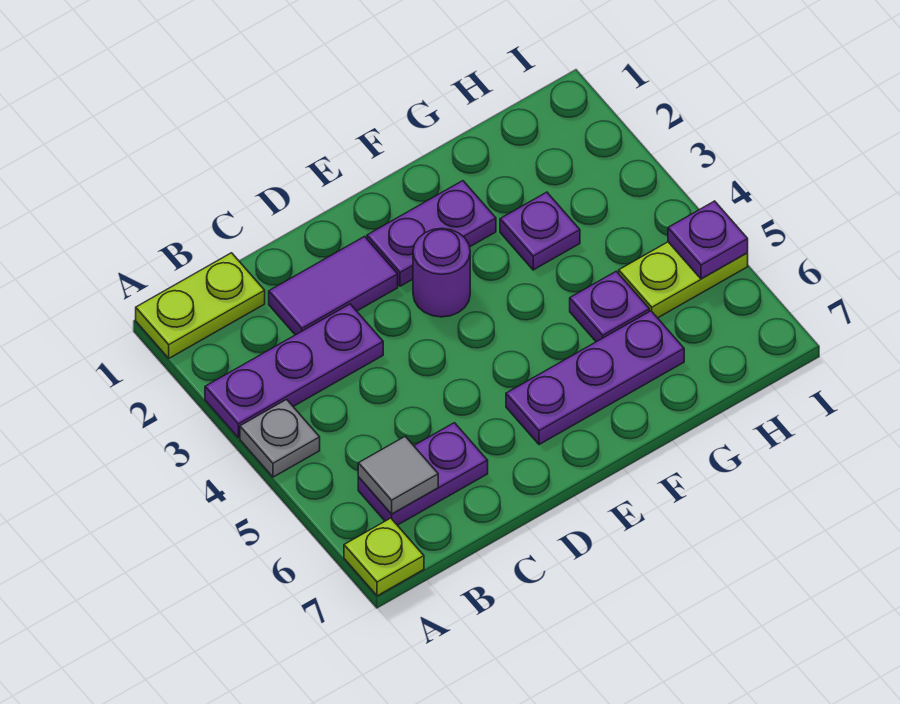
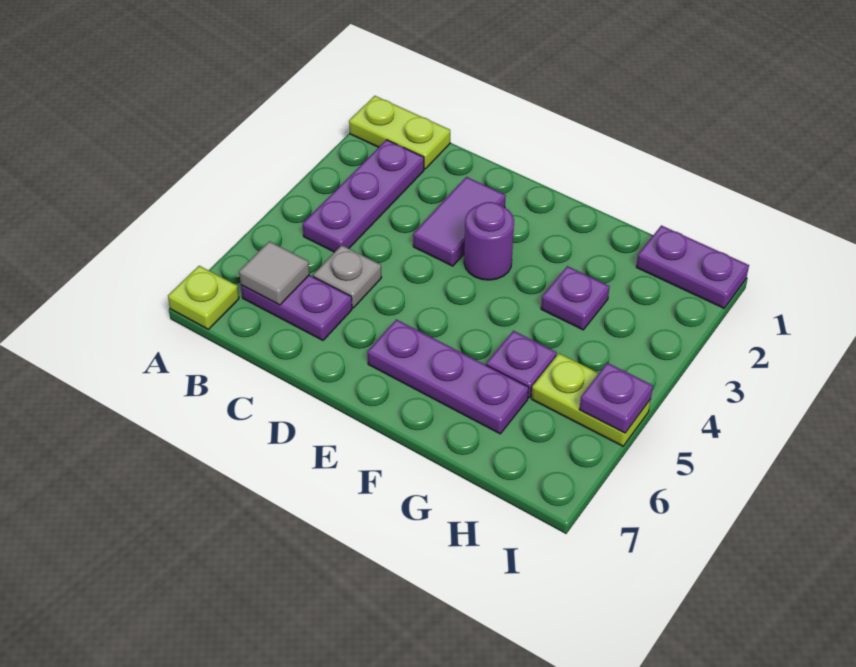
purple plate A3:C3 level 1 -> purple plate B2:B4 level 1
grey plate A4 level 1 -> grey plate C5 level 1
purple tile C2:D2 level 1 -> purple tile D2:D3 level 1
purple plate E2:F2 level 1 -> purple plate H1:I1 level 1

